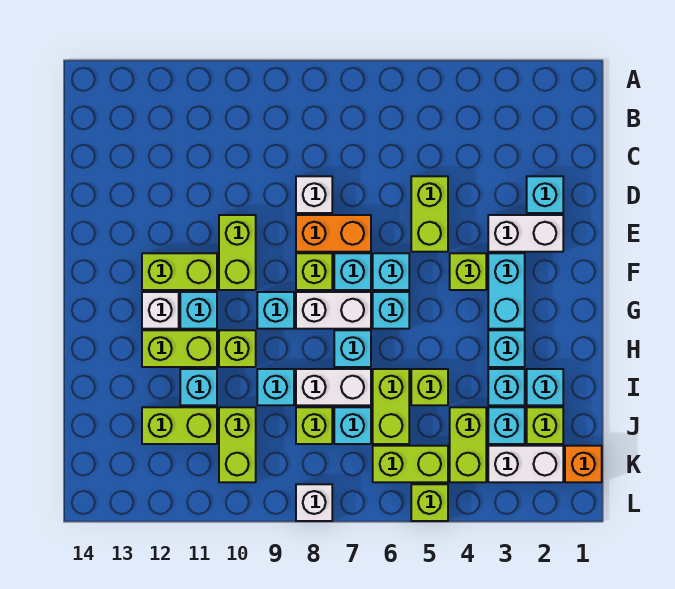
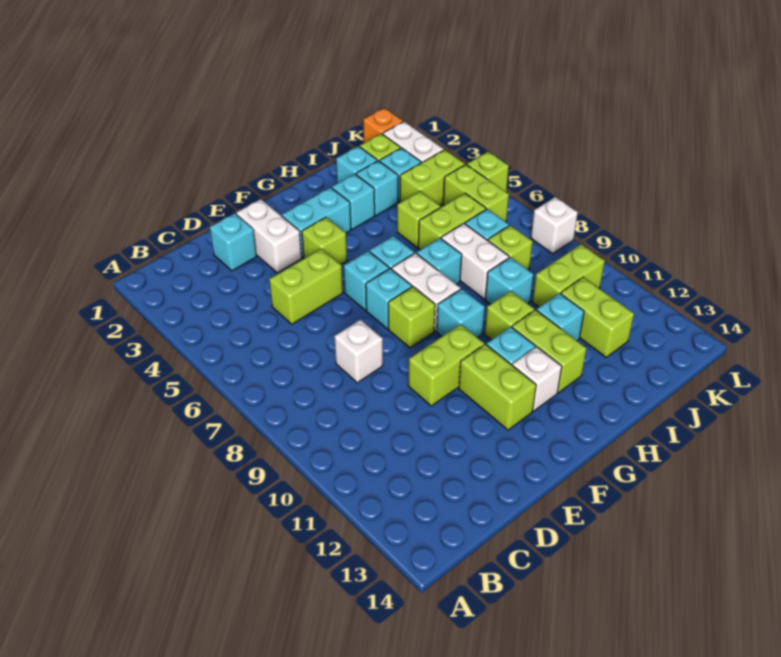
orange brick E7:E8 level 1 -> none

